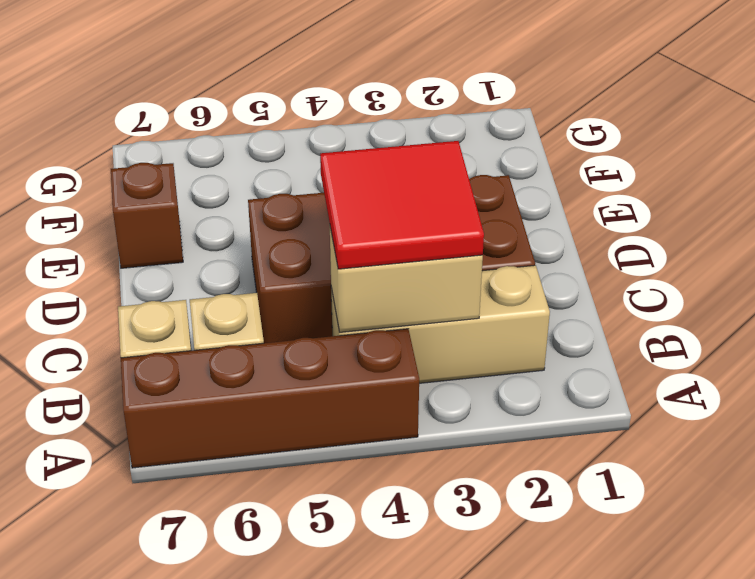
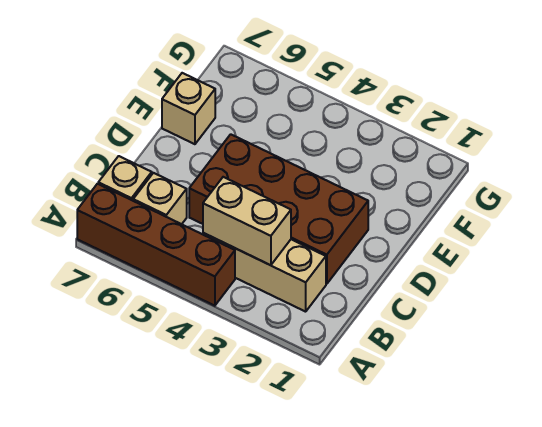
red tile B3:C4 level 3 -> none
brown brick E7 level 1 -> tan brick E7 level 1

